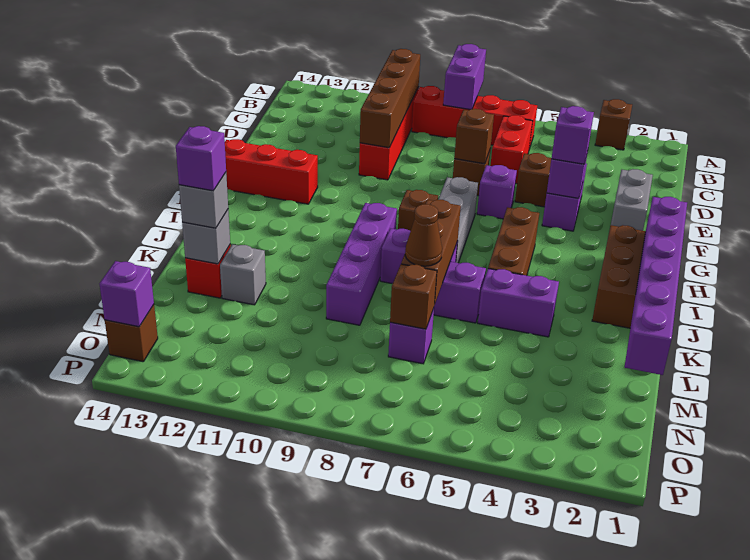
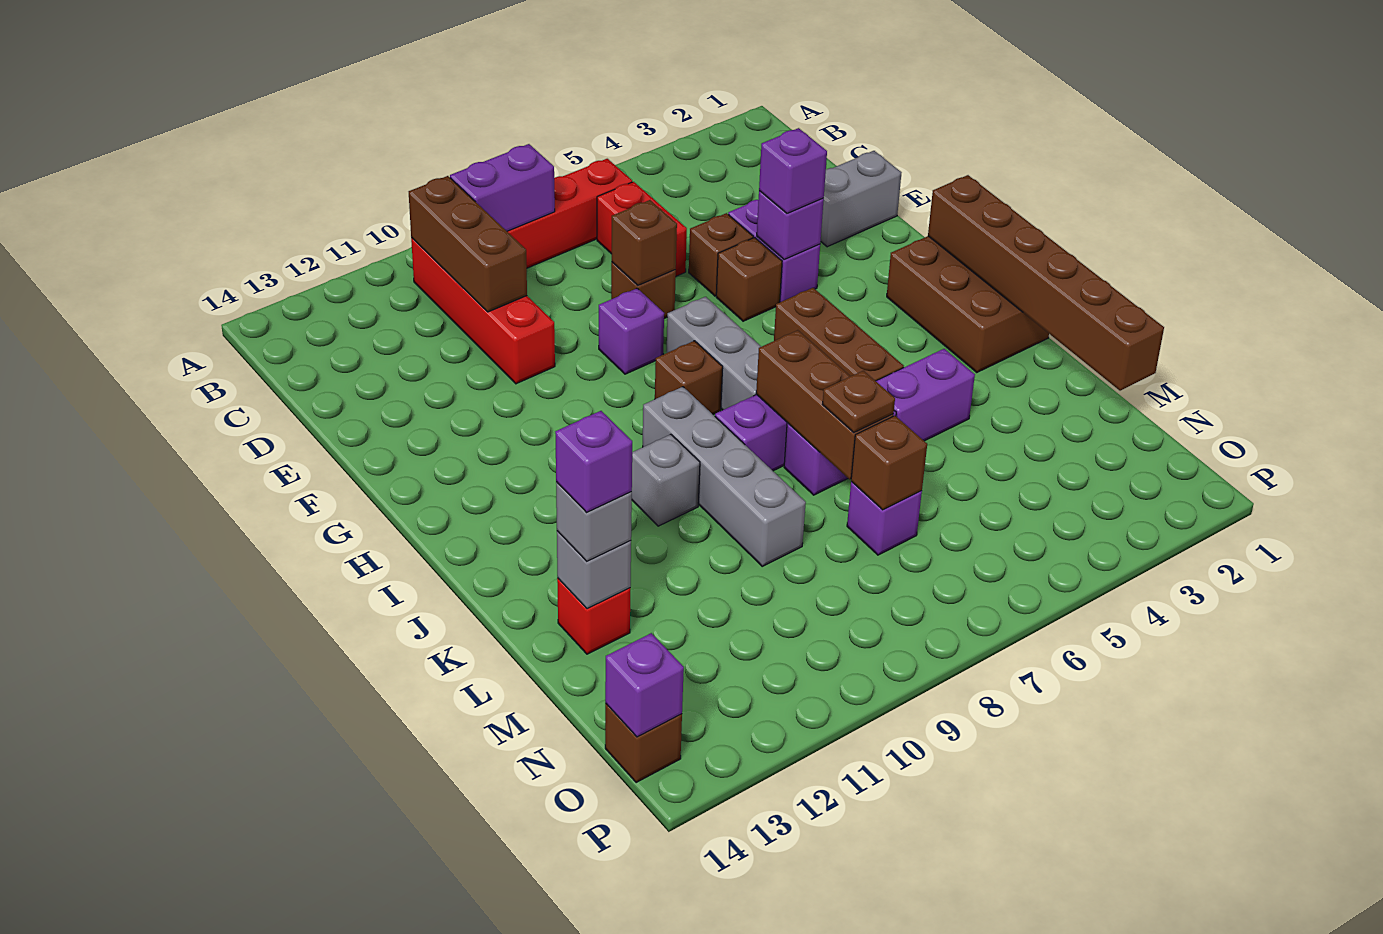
brown brick A3 level 1 -> brown brick F5 level 1
purple brick A8:B8 level 2 -> purple brick B8:B9 level 2
brown brick B10:E10 level 2 -> brown brick B10:D10 level 2
grey brick E2:F2 level 1 -> grey brick E1:E2 level 1
purple brick F6 level 1 -> purple brick F8 level 1
red brick G12:G14 level 1 -> none
purple brick H1:M1 level 2 -> brown brick H1:M1 level 2
purple brick I9:L9 level 1 -> grey brick I9:L9 level 1
brown cone L7 level 3 -> brown plate L7 level 3
grey brick L12 level 1 -> grey brick J10 level 1

